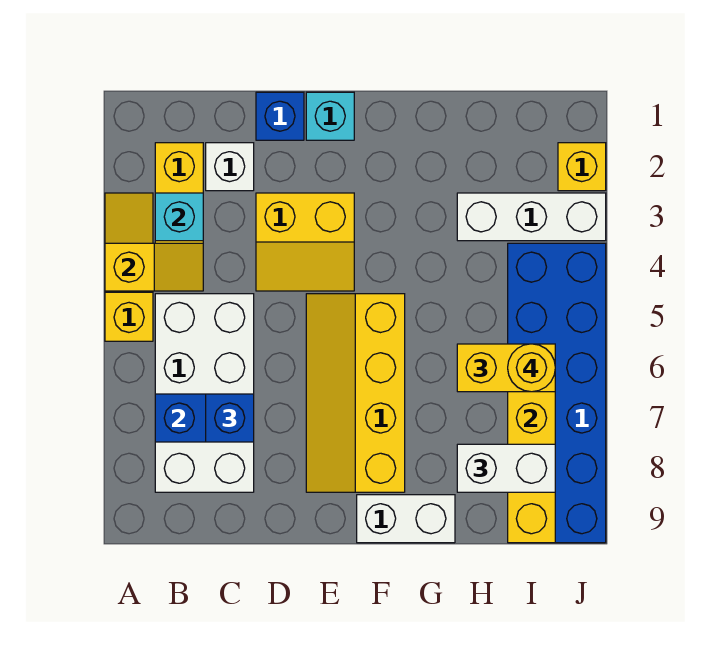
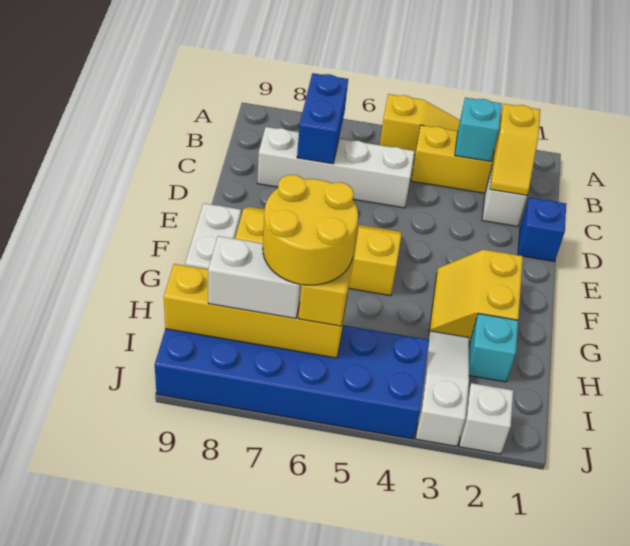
yellow slope A4:B4 level 2 top A -> yellow slope B2:C2 level 2 top B
white brick B5:C8 level 1 -> white brick C5:C8 level 1
blue brick C7 level 3 -> none
yellow slope D3:E4 level 1 top 3 -> yellow slope F2:G3 level 1 top 2
cyan brick E1 level 1 -> cyan brick H2 level 1
white brick H3:J3 level 1 -> white slope H3:J3 level 1 top J
white brick H8:I8 level 3 -> white brick I7:I8 level 3
yellow round brick I6 level 4 -> yellow round brick H6:I7 level 4
yellow brick J2 level 1 -> white brick J2 level 1

